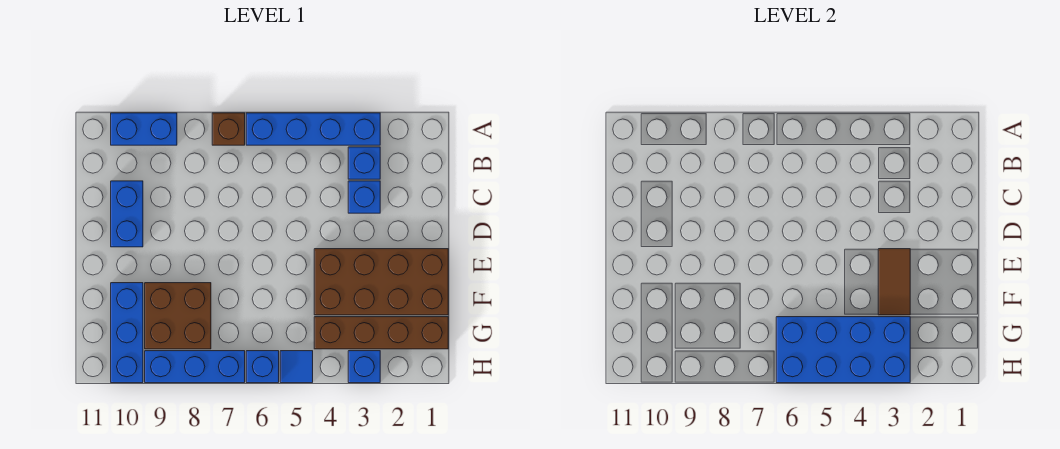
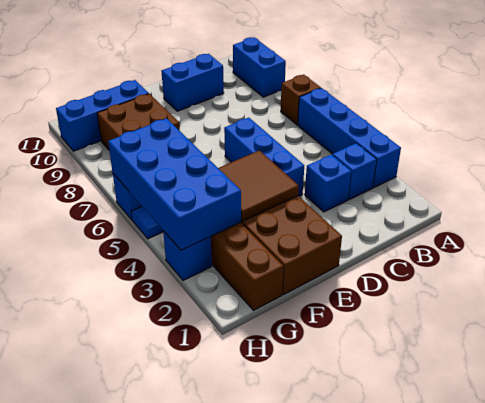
brown tile E3:F3 level 2 -> brown tile E3:F4 level 2
blue brick H7:H9 level 1 -> blue brick D4:D6 level 1

